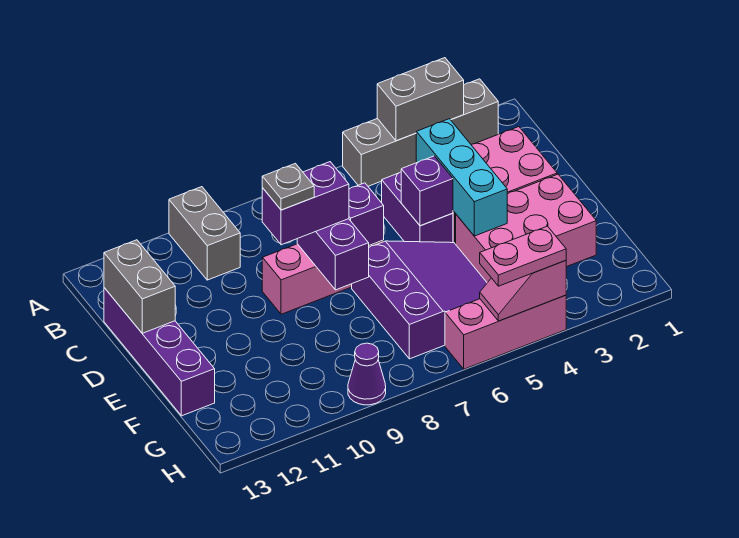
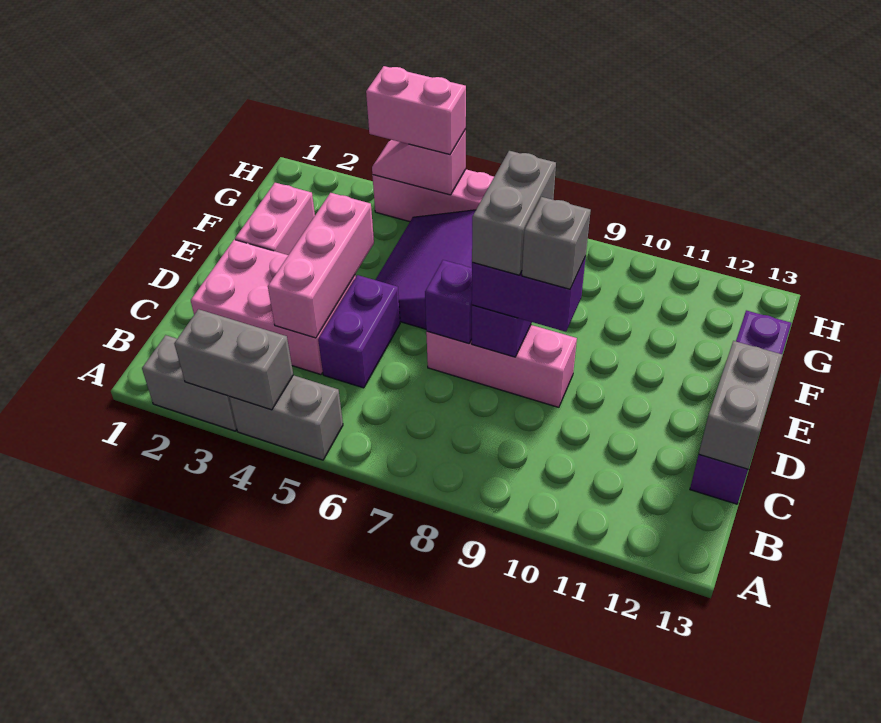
grey brick A10:B10 level 1 -> grey brick D8:E8 level 4
cyan brick C4:E4 level 2 -> pink brick C4:E4 level 2
purple brick D5 level 2 -> none
grey plate D9 level 4 -> grey brick D9 level 4
pink brick E2:F4 level 1 -> pink brick E2:F2 level 1
pink slope H4:H5 level 2 top 4 -> pink slope H4:H5 level 2 top 5
pink plate H4:H5 level 3 -> pink brick H4:H5 level 3
purple cone H9 level 1 -> none

